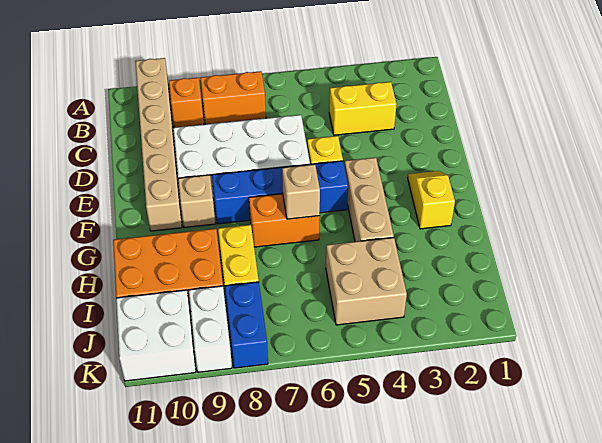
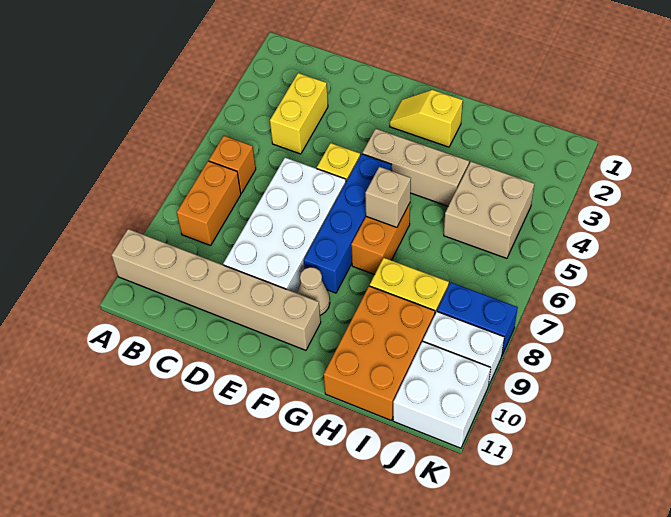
orange brick B9 level 1 -> orange brick B6 level 1
tan brick F9 level 1 -> tan cone F9 level 1

